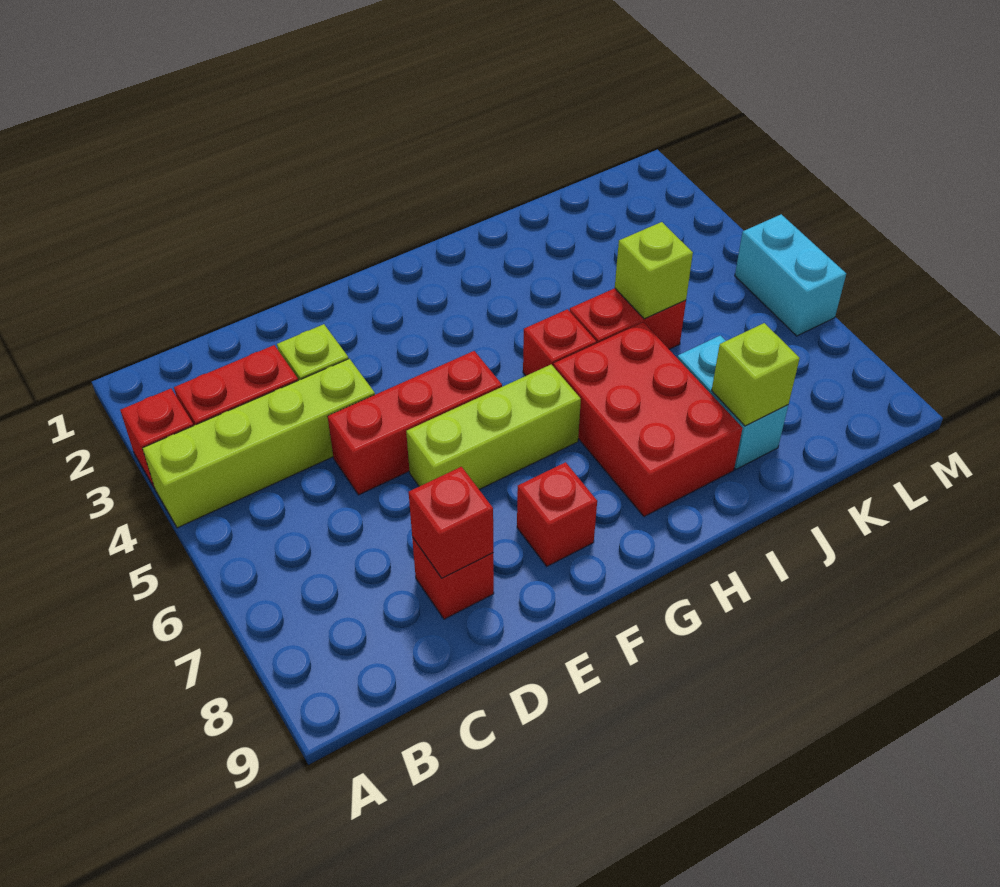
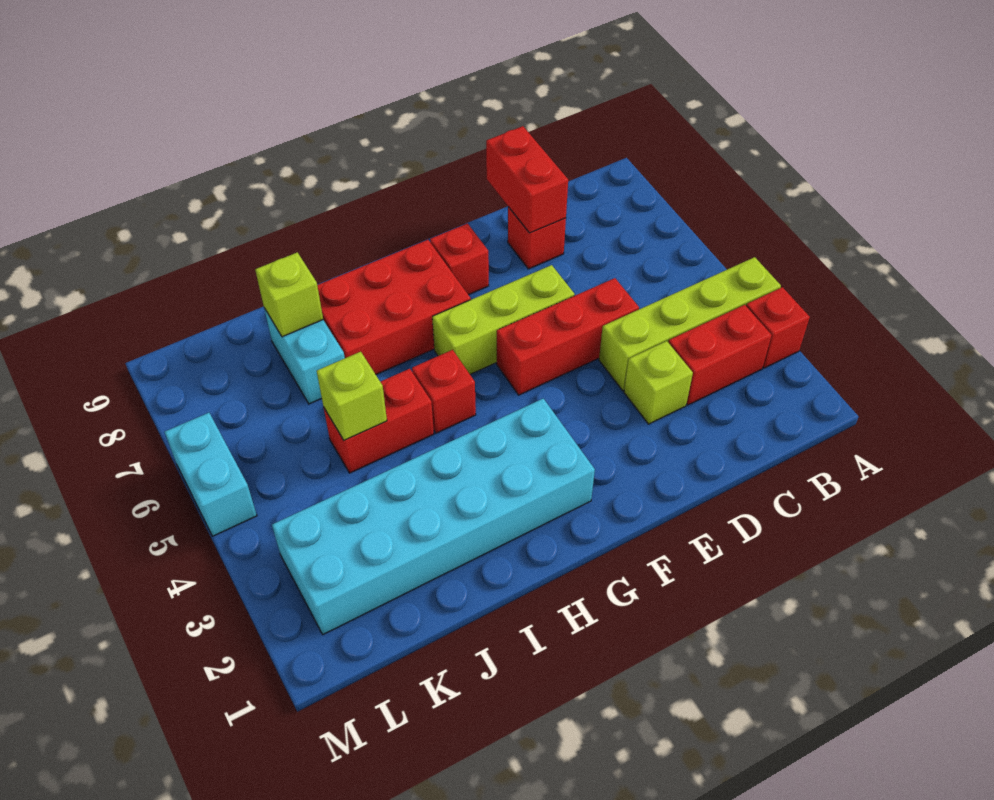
red brick D8 level 2 -> red brick D8:D9 level 2
none -> cyan brick G2:L3 level 1
red brick H6:I8 level 1 -> red brick G7:I8 level 1

